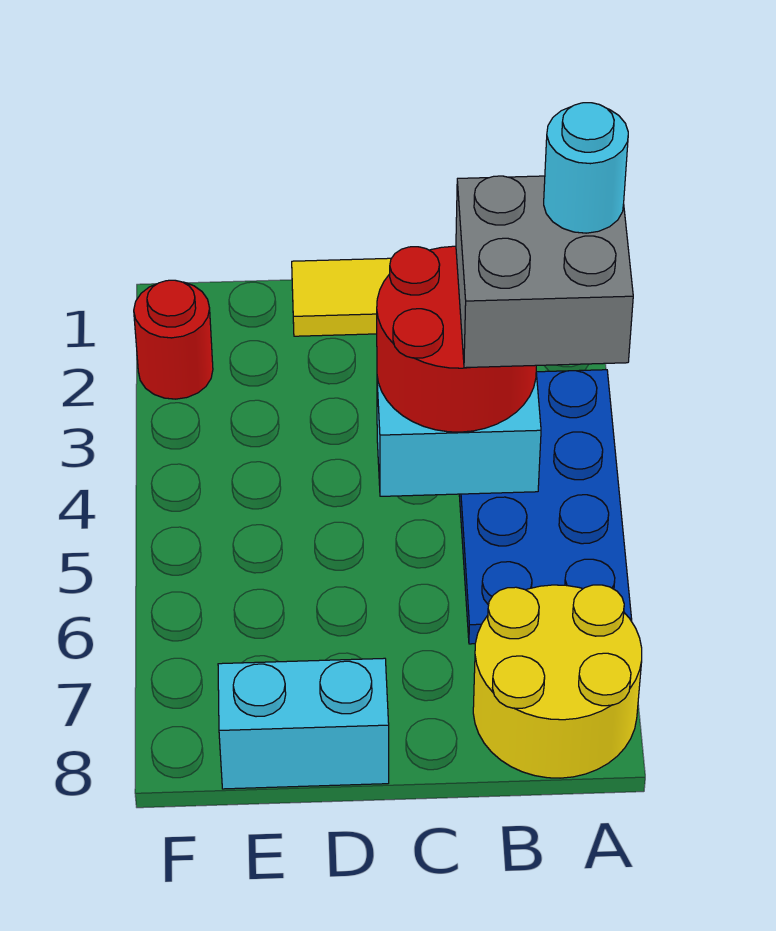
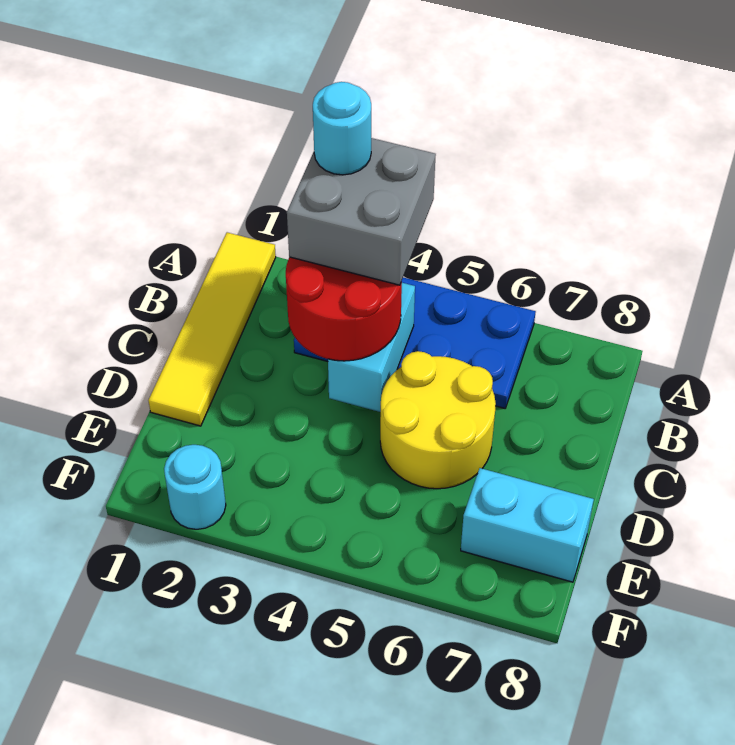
yellow round brick A7:B8 level 1 -> yellow round brick C5:D6 level 1
cyan brick D8:E8 level 1 -> cyan brick E7:E8 level 1
red round brick F2 level 1 -> cyan round brick F2 level 1

